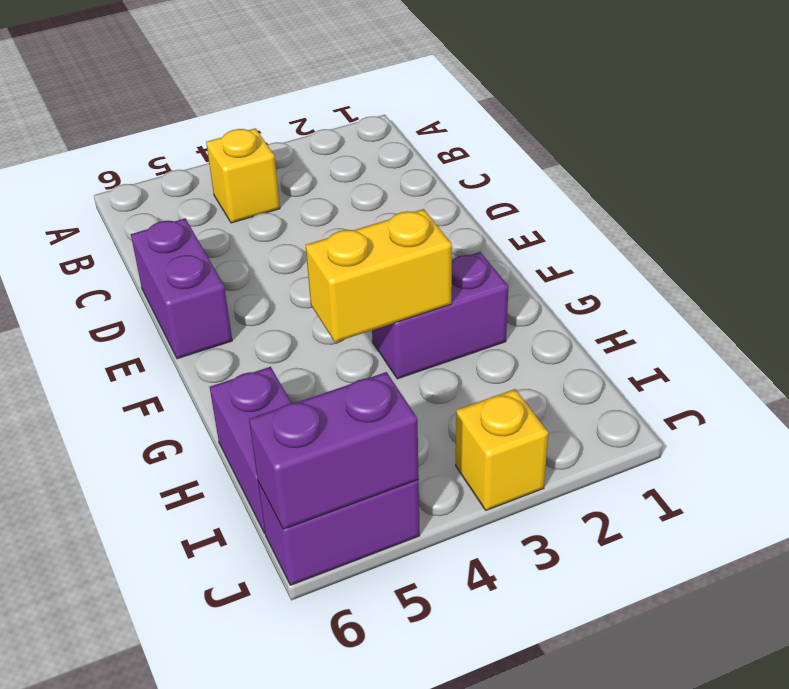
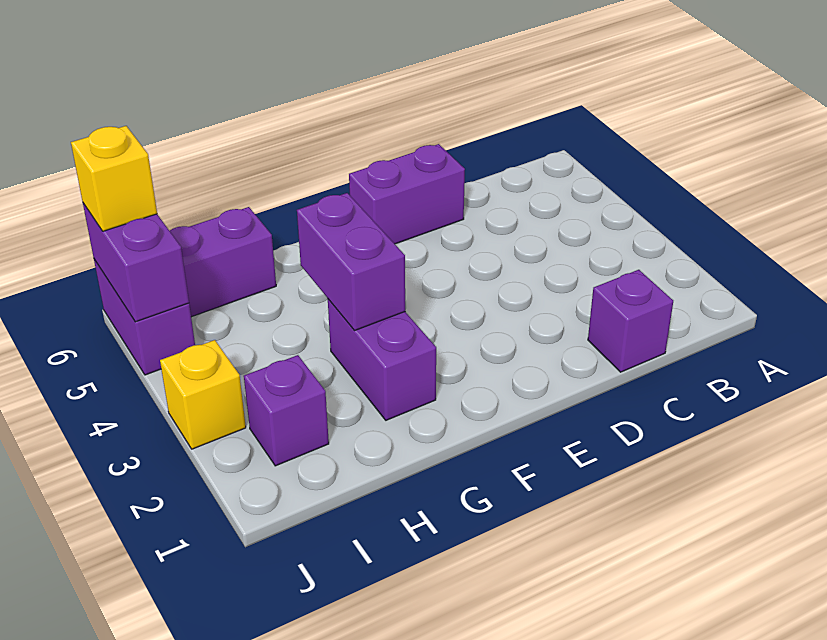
yellow brick B4 level 1 -> yellow brick J6 level 3
none -> purple brick C1 level 1
yellow brick G3:G4 level 2 -> purple brick G3:G4 level 2
none -> purple brick I2 level 1

